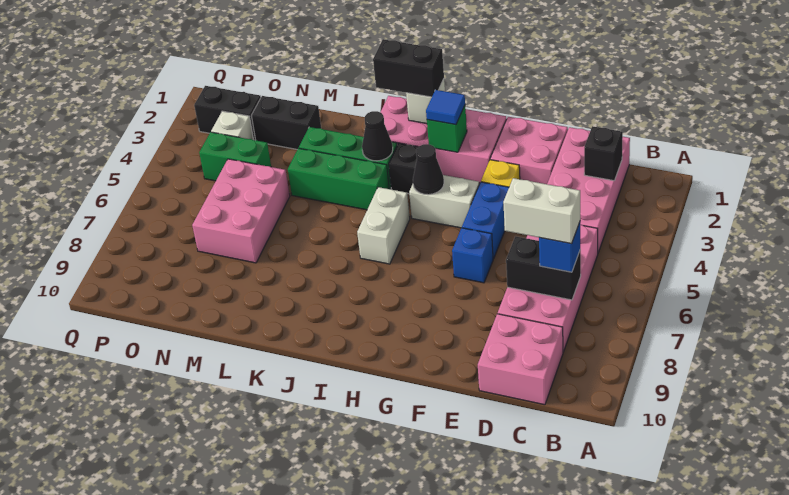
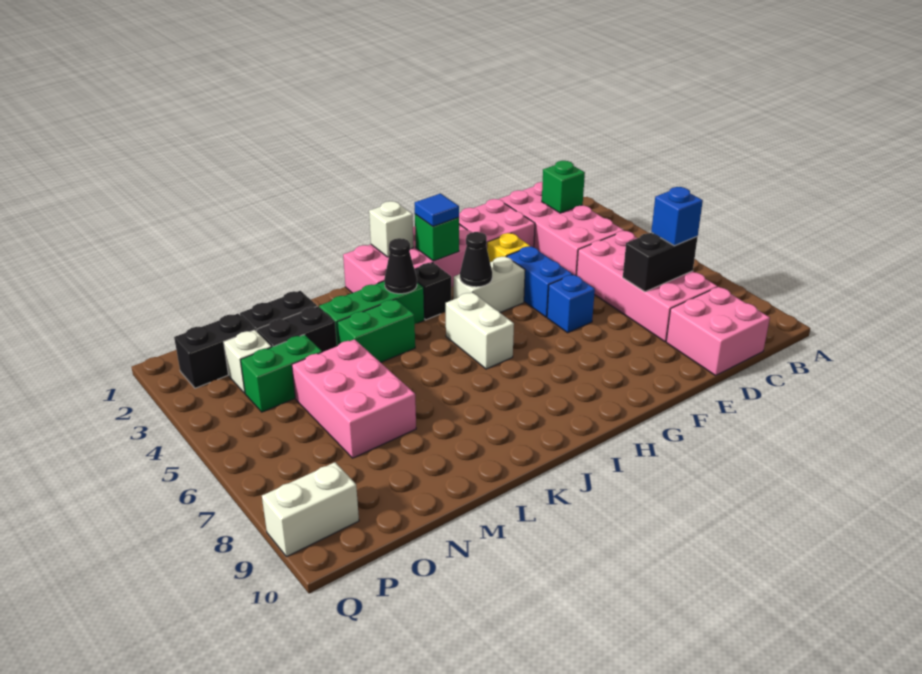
black brick C2 level 2 -> green brick C2 level 2
white brick C7:D7 level 4 -> white brick P9:Q9 level 1
black brick I1:J1 level 3 -> black brick M3:N3 level 1
green brick J4:L4 level 1 -> green brick K4:L4 level 1

